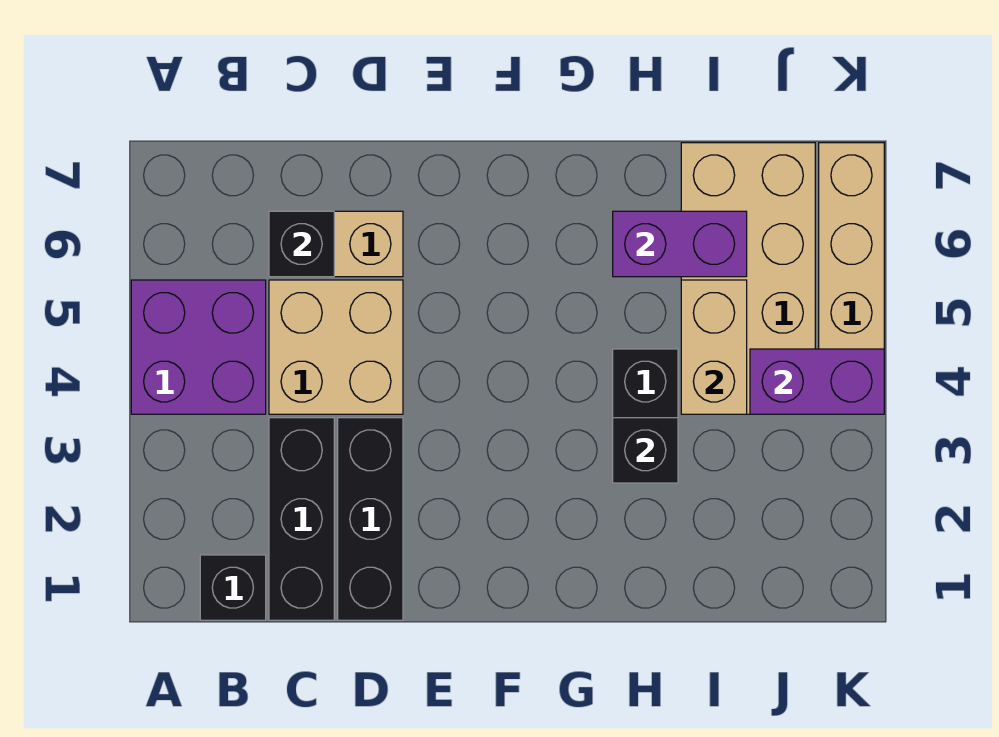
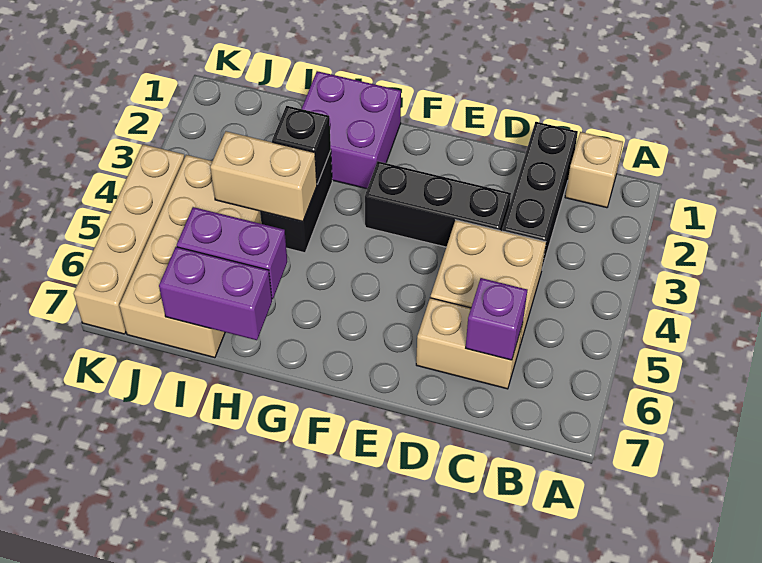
purple brick A4:B5 level 1 -> purple brick G1:H2 level 1
black brick B1 level 1 -> tan brick B1 level 1
black brick C6 level 2 -> purple brick C6 level 2
black brick D1:D3 level 1 -> black brick D3:F3 level 1
tan brick I4:I5 level 2 -> tan brick H4:I4 level 2
purple brick J4:K4 level 2 -> purple brick H7:I7 level 2

